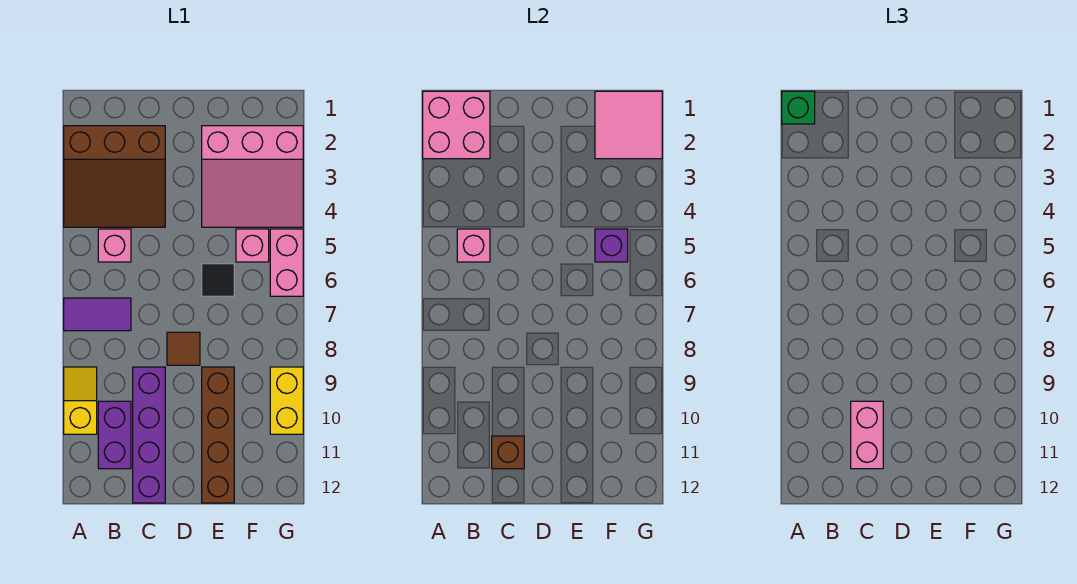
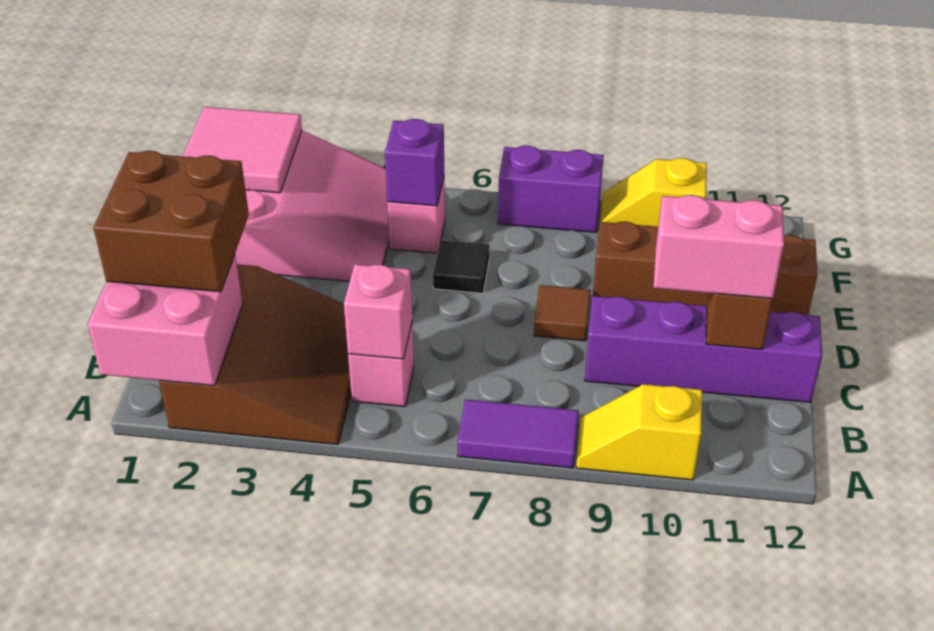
green brick A1 level 3 -> none
purple tile A7:B7 level 1 -> purple tile A7:A8 level 1
none -> brown brick B1:C2 level 3
purple brick B10:B11 level 1 -> purple brick G7:G8 level 1
pink brick G5:G6 level 1 -> none
yellow brick G9:G10 level 1 -> yellow slope G9:G10 level 1 top 10

